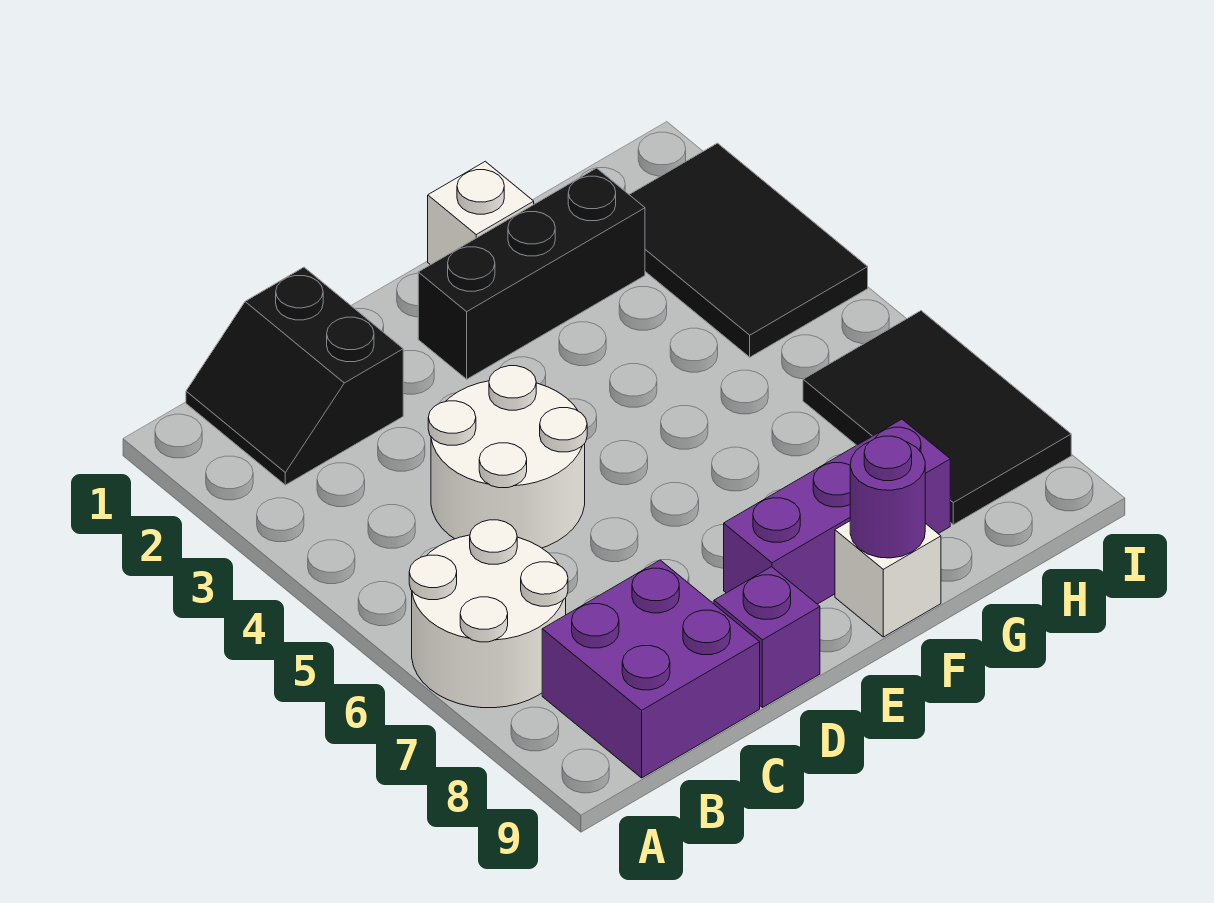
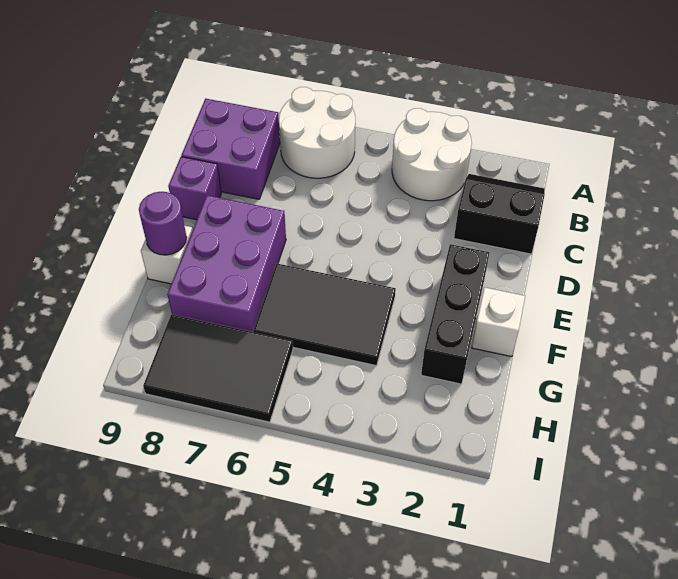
white round brick C4:D5 level 1 -> white round brick A3:B4 level 1
purple brick E8:G8 level 1 -> purple brick E7:G8 level 1
black tile H2:I4 level 1 -> black tile F4:G6 level 1

